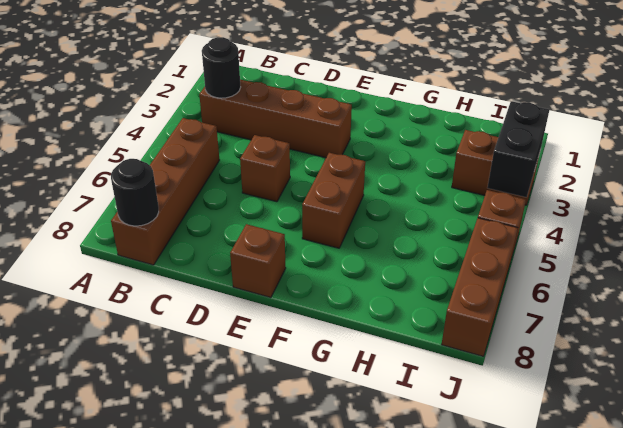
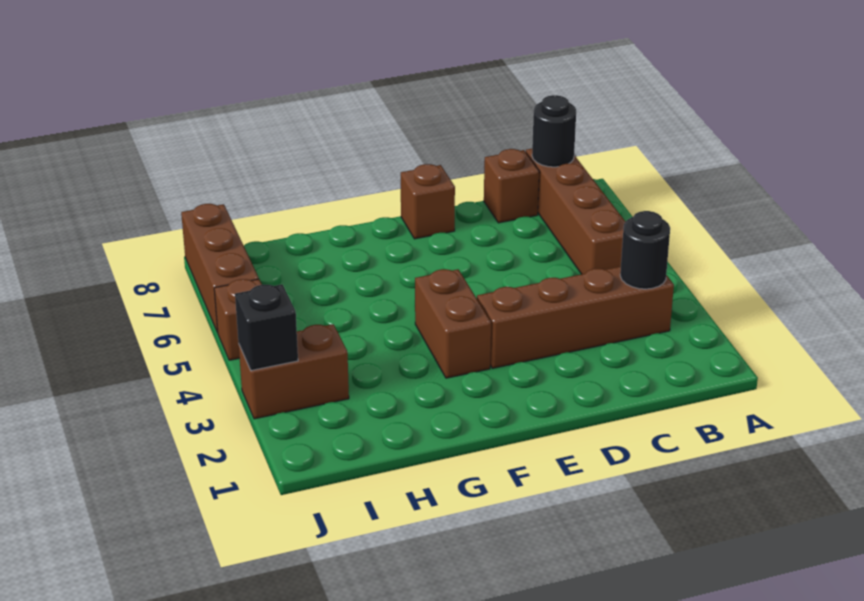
brown brick D5 level 1 -> brown brick C8 level 1
brown brick F5:F6 level 1 -> brown brick F3:F4 level 1
black brick J3:J4 level 2 -> black brick J3 level 2

